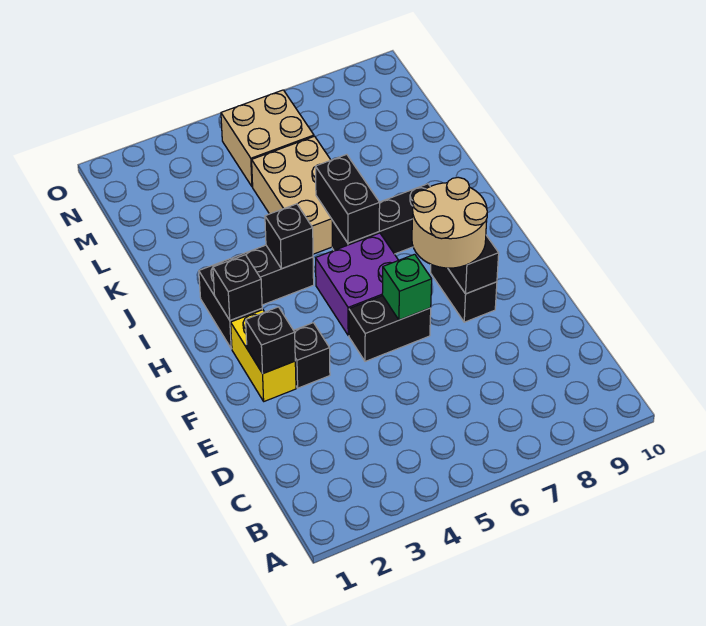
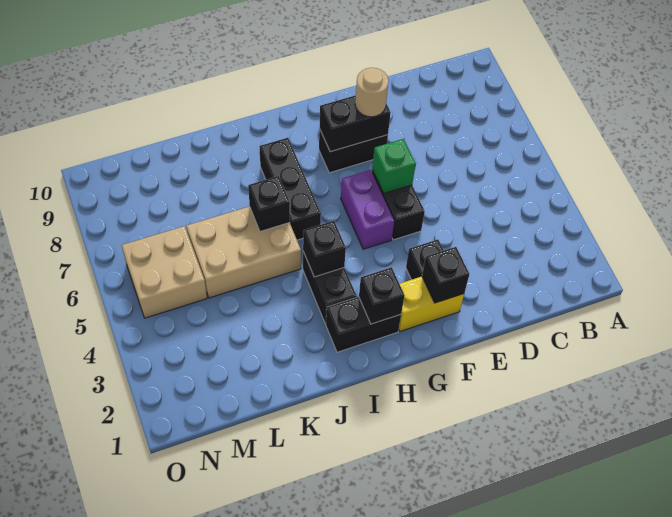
tan round brick F7:G8 level 3 -> tan round brick F8 level 3
purple brick G5:H6 level 1 -> purple brick G5:G6 level 1
black brick I6:J6 level 2 -> black brick J6 level 2

